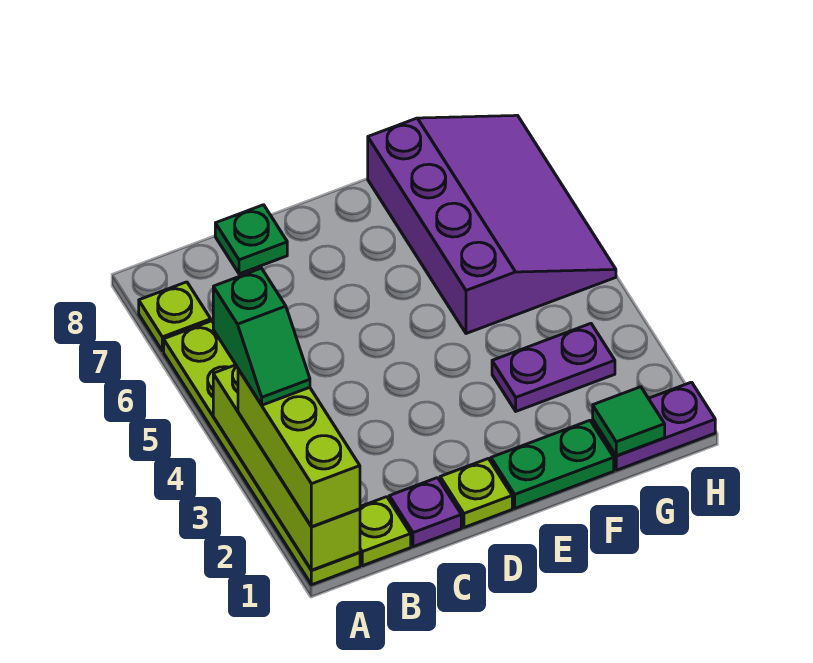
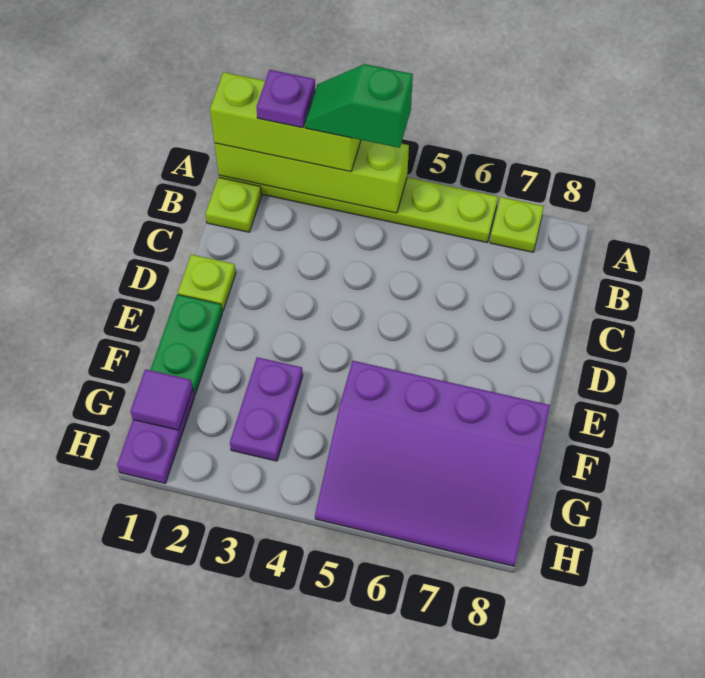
purple plate C1 level 1 -> purple plate A2 level 4
green plate C8 level 1 -> none
green tile G1 level 2 -> purple tile G1 level 2

